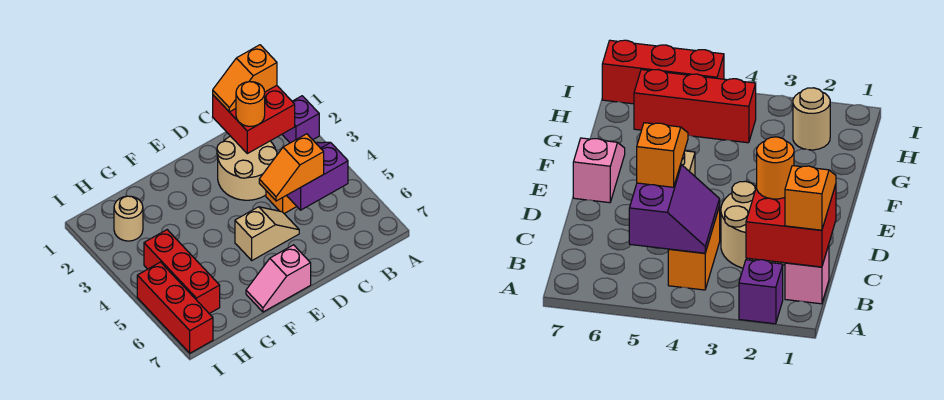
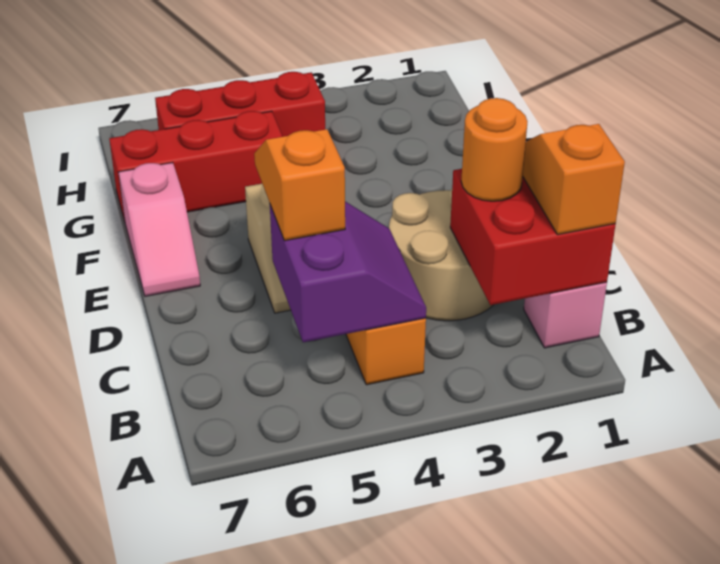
purple brick A2 level 1 -> none
pink slope E7:F7 level 1 top E -> pink slope E7:F7 level 1 top F
tan round brick H2 level 1 -> none
red brick I5:I7 level 1 -> red brick G5:G7 level 1

